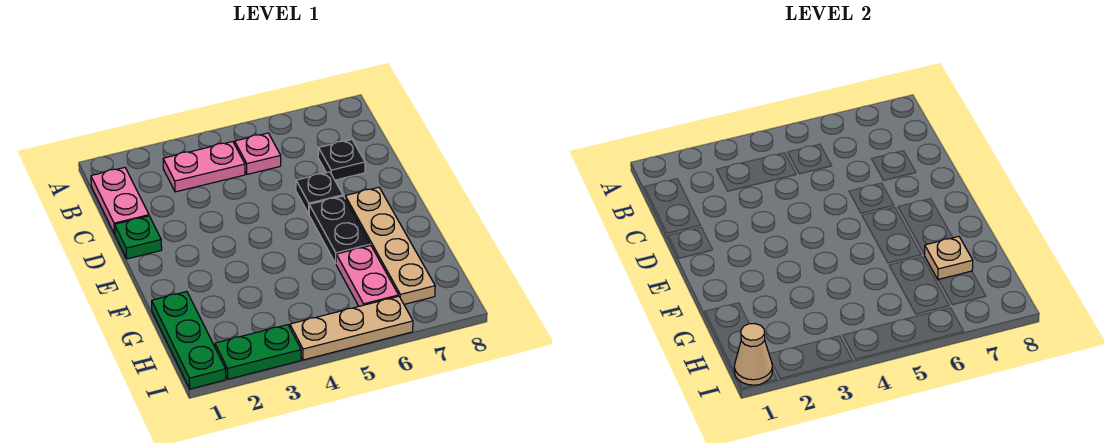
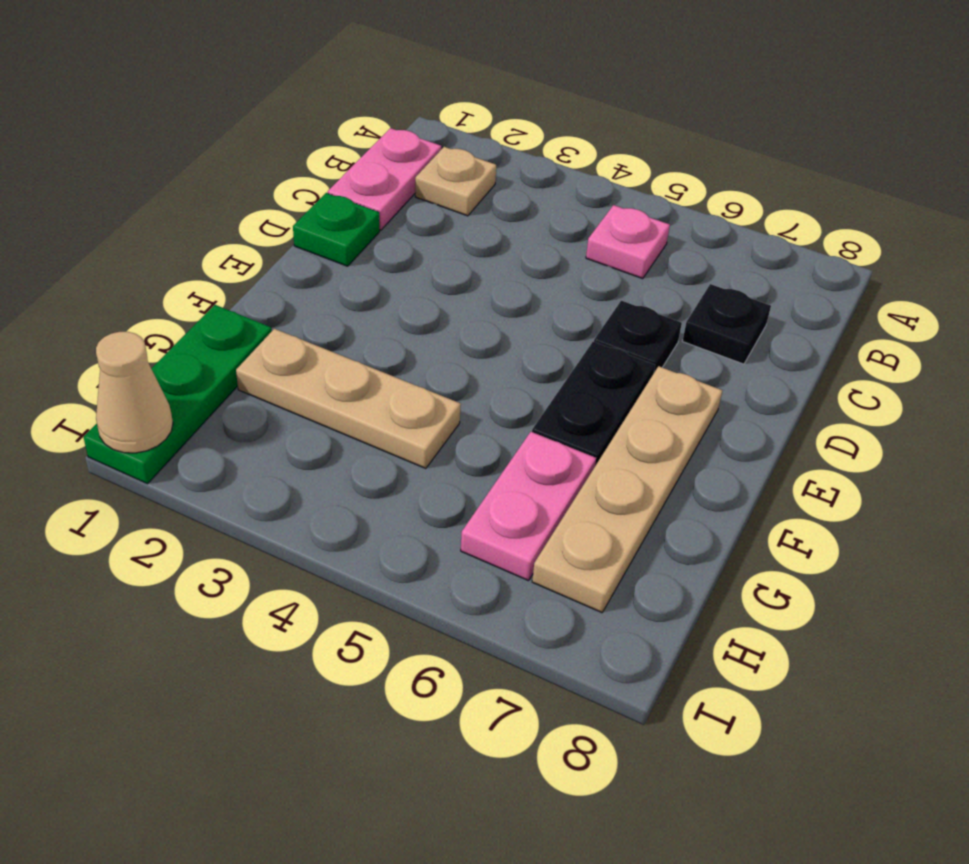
pink plate B3:B4 level 1 -> none
tan plate G7 level 2 -> tan plate B2 level 1
green plate I2:I3 level 1 -> none
tan plate I4:I6 level 1 -> tan plate G2:G4 level 1

